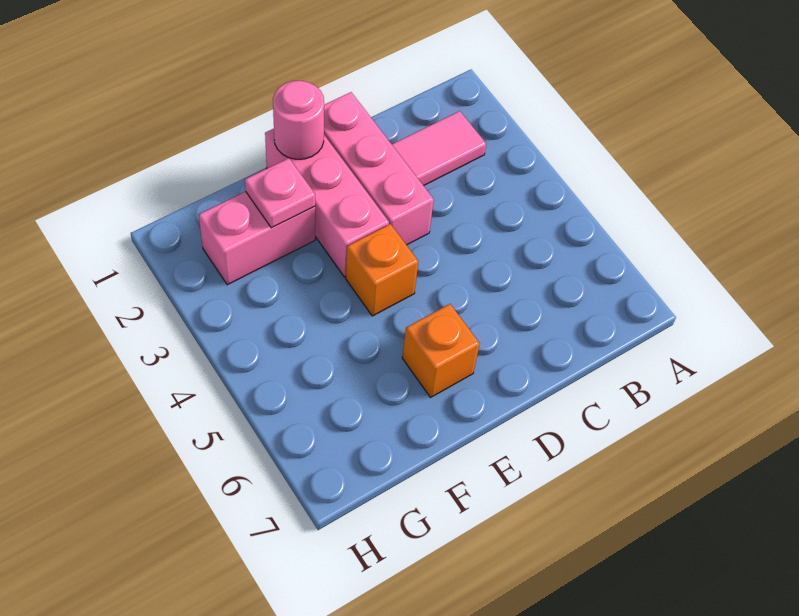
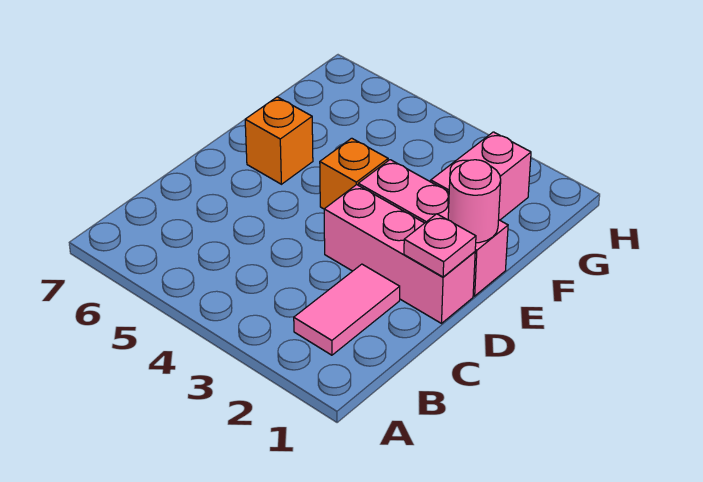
pink plate F2 level 2 -> pink plate D1 level 2

